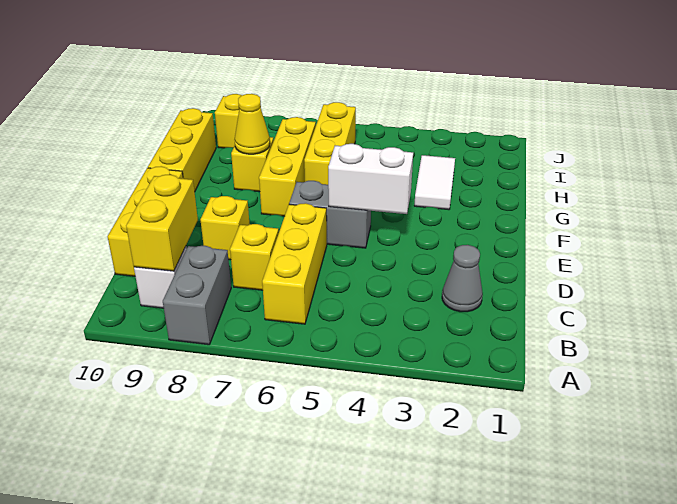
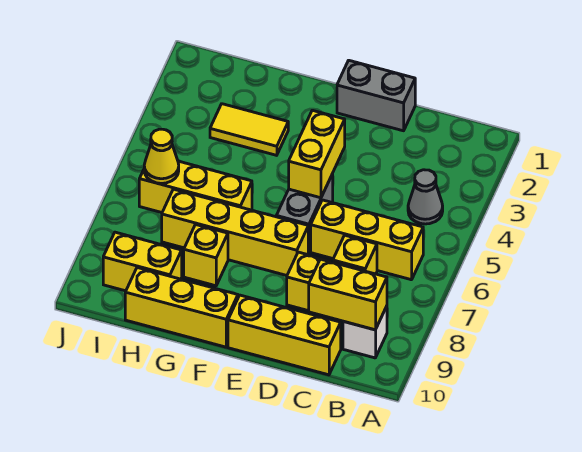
grey brick A8:B8 level 1 -> grey brick D1:E1 level 1
grey cone C2 level 1 -> grey cone B4 level 1
white brick E4:E5 level 2 -> yellow brick E4:E5 level 2
yellow brick F7:H7 level 1 -> yellow brick E7:H7 level 1
white tile G3:H3 level 1 -> yellow tile G3:H3 level 1
yellow cone G8 level 2 -> yellow cone I6 level 2
yellow brick I9 level 1 -> yellow brick H9:I9 level 1

